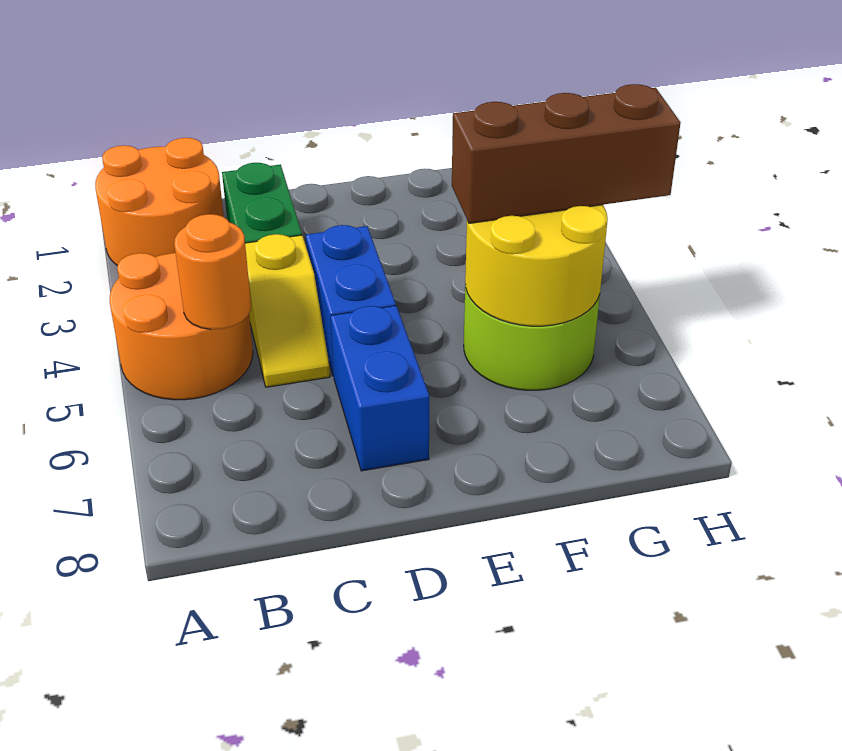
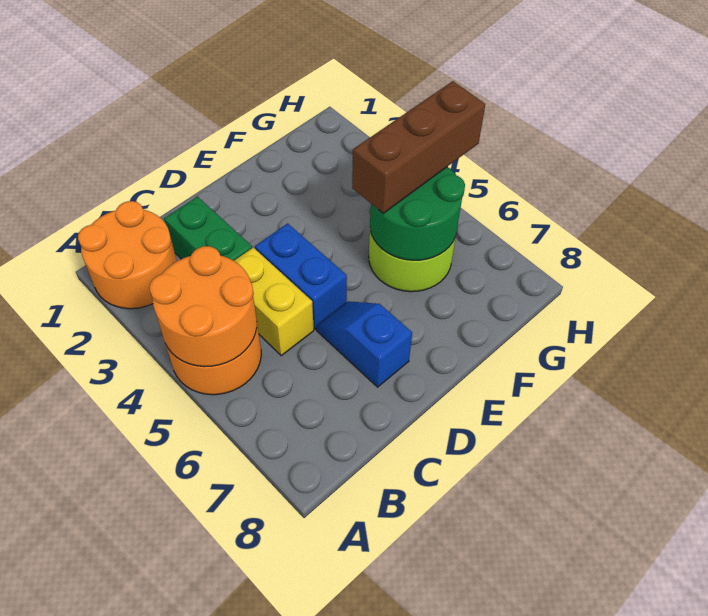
orange round brick B5 level 2 -> orange round brick A4:B5 level 2
yellow slope C4:C5 level 1 top 4 -> yellow brick C4:C5 level 1
blue brick D6:D7 level 1 -> blue slope D6:D7 level 1 top 7
yellow round brick F5:G6 level 2 -> green round brick F5:G6 level 2

